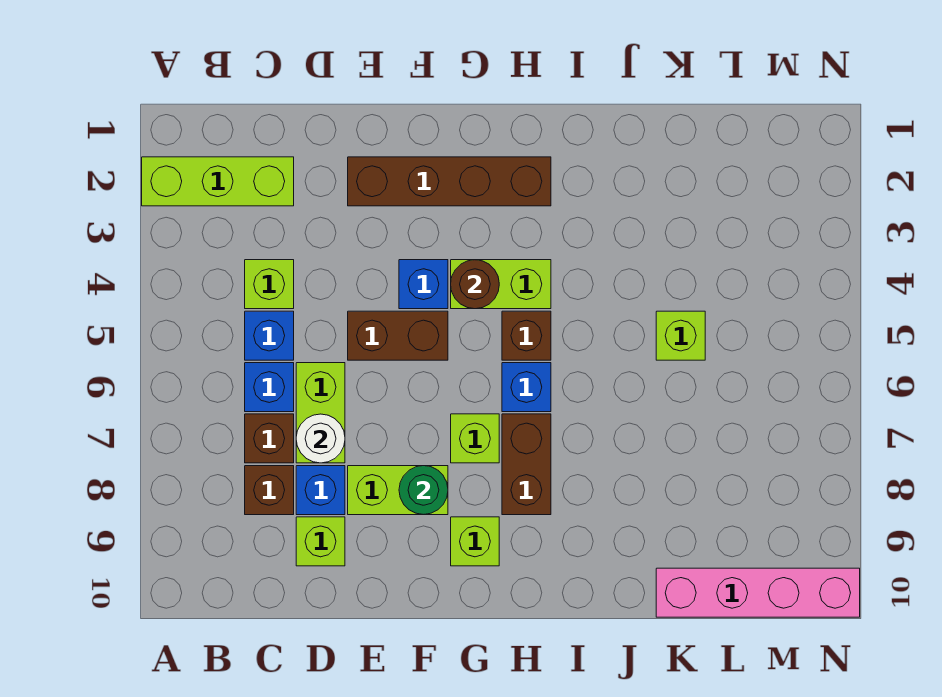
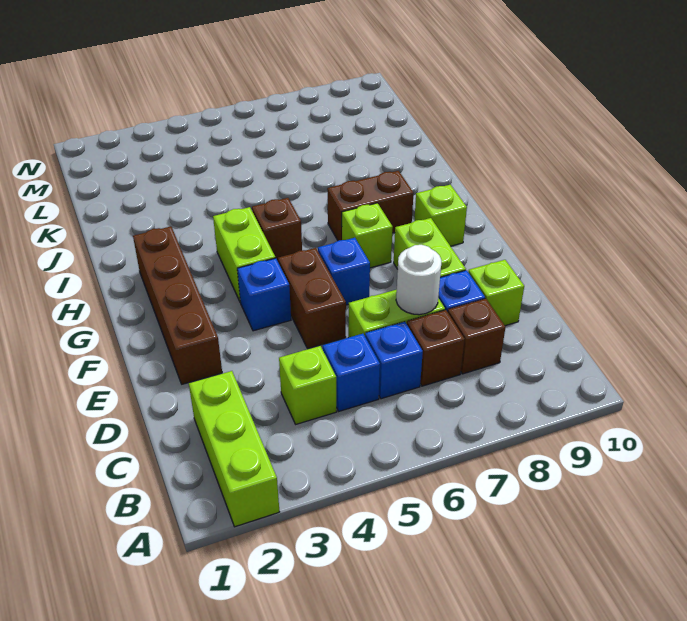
green round brick F8 level 2 -> none
brown round brick G4 level 2 -> none
blue brick H6 level 1 -> blue brick F6 level 1
lime brick K5 level 1 -> none
pink brick K10:N10 level 1 -> none

